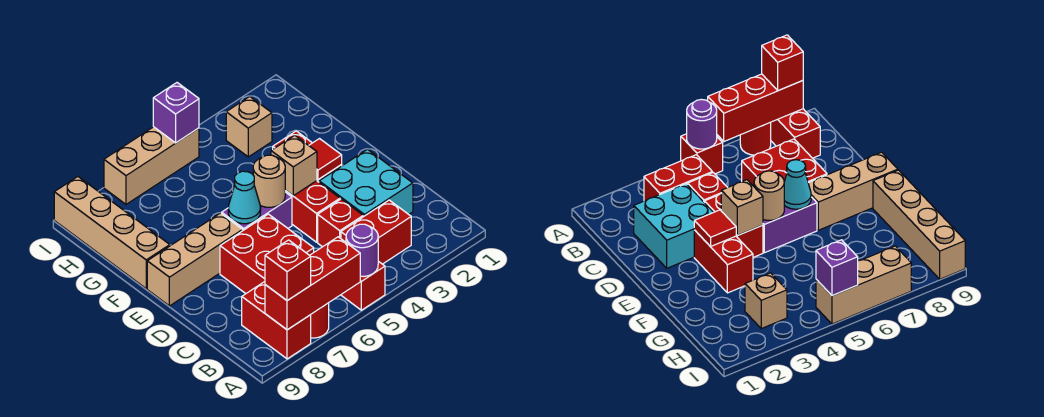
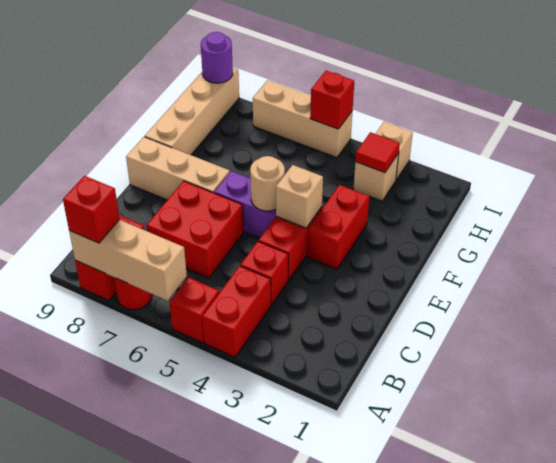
purple round brick A5 level 2 -> purple round brick I9 level 2
red brick A6:A8 level 2 -> tan brick A6:A8 level 2
red brick B3:B4 level 1 -> red brick A4:B4 level 1
cyan brick C2:D3 level 1 -> none
red tile E3 level 2 -> red tile H3 level 2
cyan cone E6 level 2 -> none
none -> tan brick I3 level 1
purple brick I5 level 2 -> red brick I5 level 2

